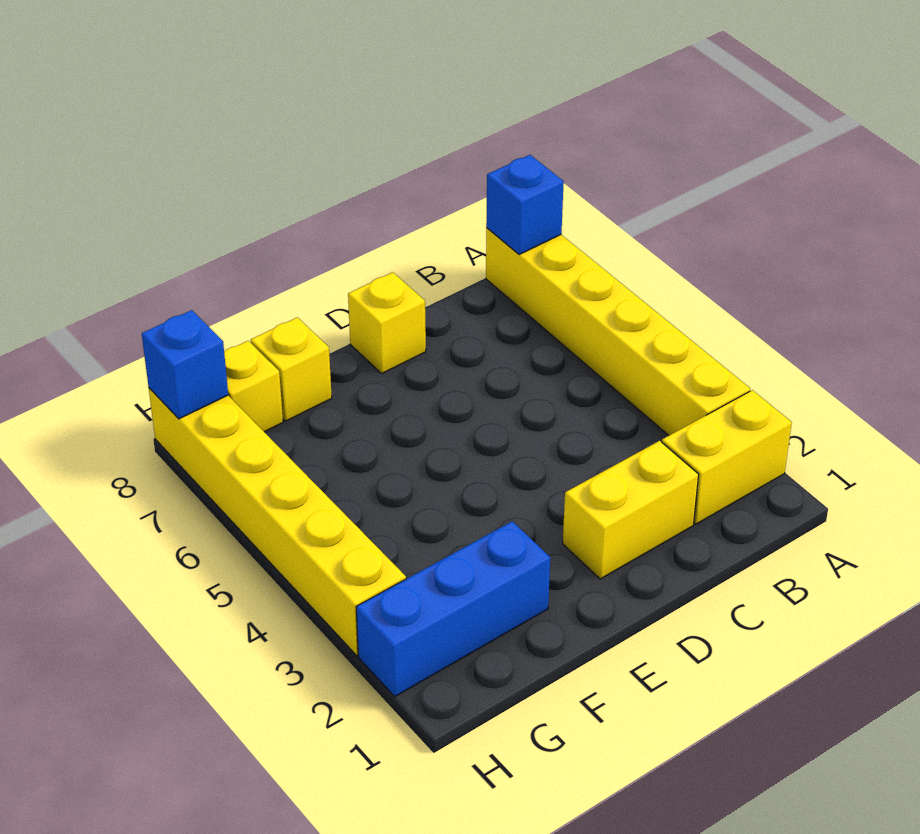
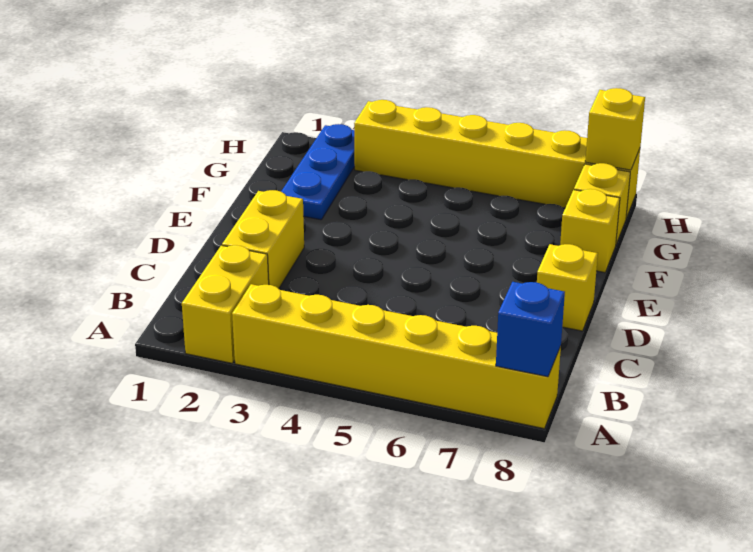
blue brick F2:H2 level 1 -> blue plate F2:H2 level 1
blue brick H8 level 2 -> yellow brick H8 level 2

